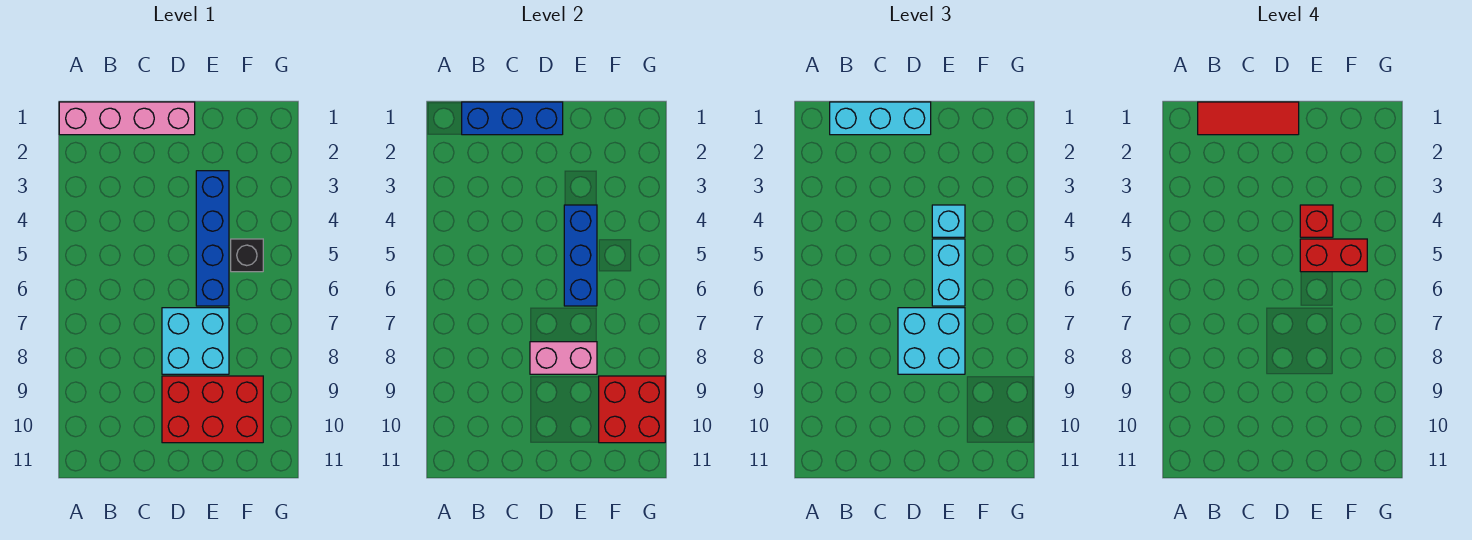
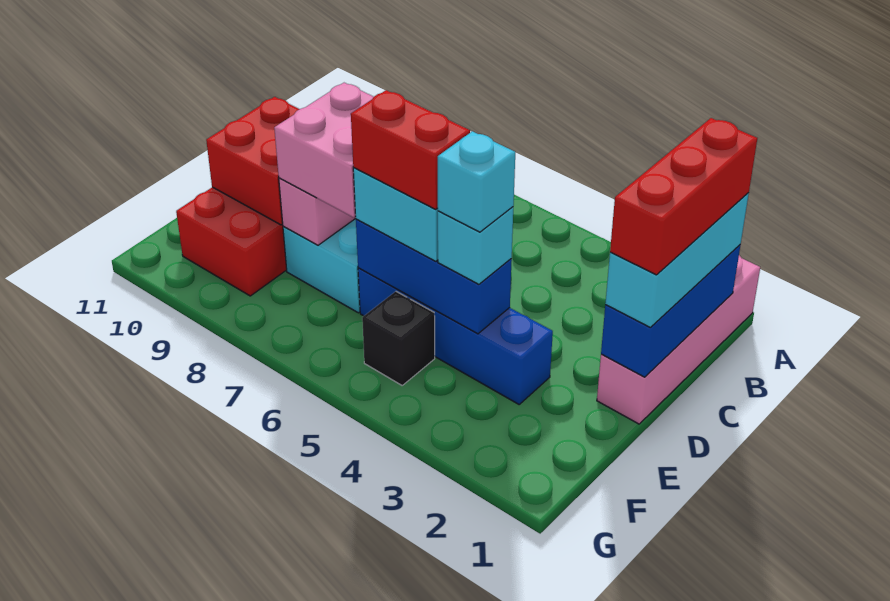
red tile B1:D1 level 4 -> red brick B1:D1 level 4
cyan brick D7:E8 level 3 -> pink brick D7:E8 level 3
red brick E4 level 4 -> cyan brick E4 level 4
red brick E5:F5 level 4 -> red brick E5:E6 level 4
red brick F9:G10 level 2 -> red brick D9:E10 level 2

